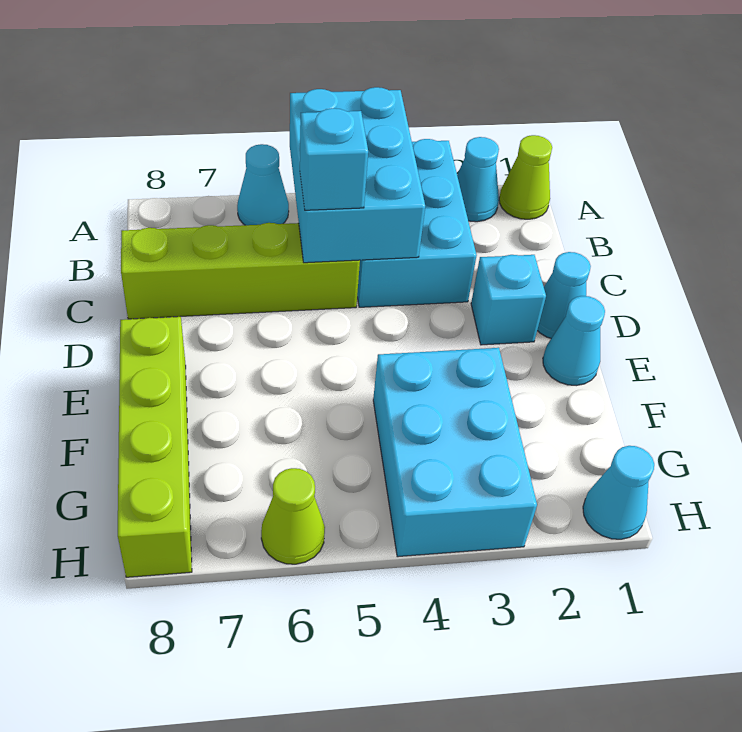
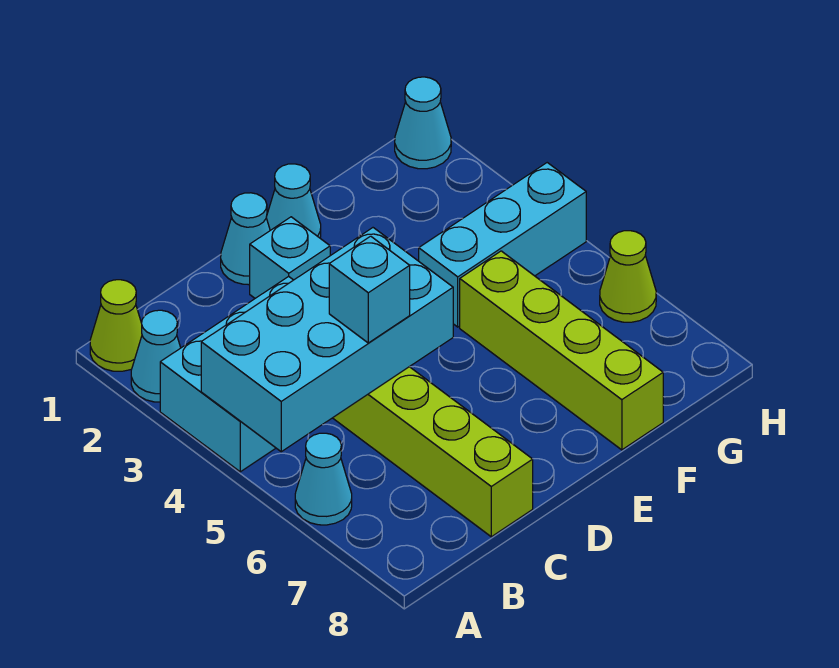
cyan brick A4:C5 level 2 -> cyan brick A4:D5 level 2
lime brick E8:H8 level 1 -> lime brick F5:F8 level 1
cyan brick F3:H4 level 1 -> cyan brick F4:H4 level 1

